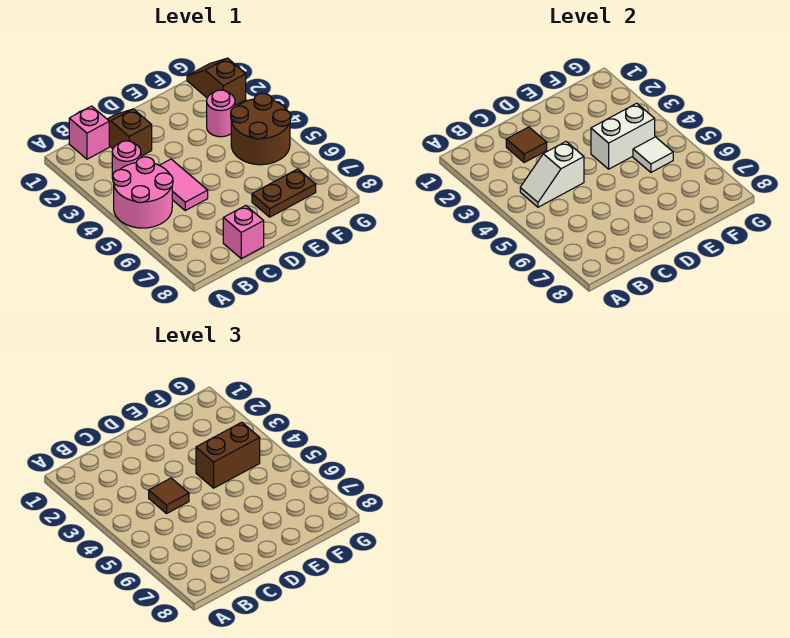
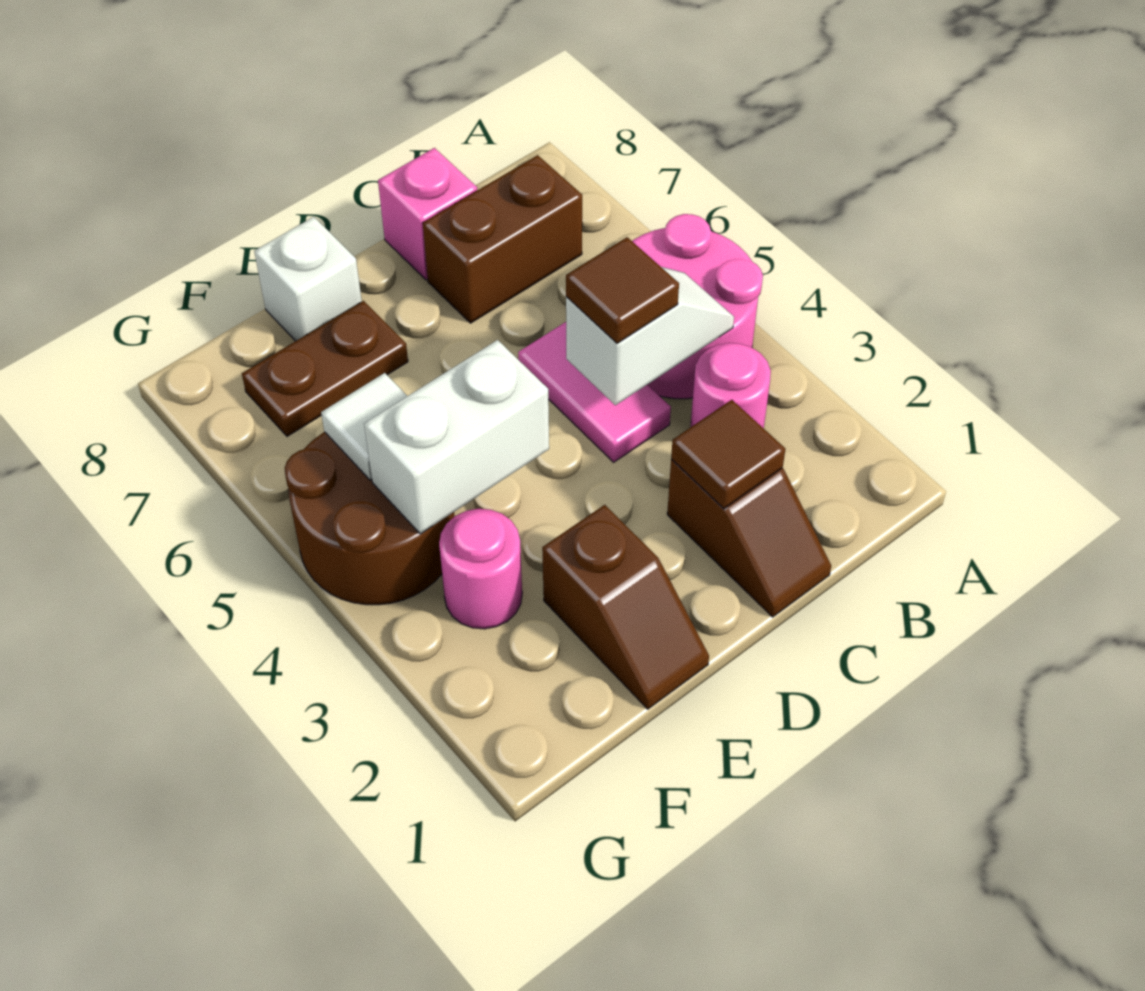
pink brick B1 level 1 -> none
brown brick E4:F4 level 3 -> brown brick B7:C7 level 1
none -> white brick E8 level 1
brown slope G1:G2 level 1 top 2 -> brown slope E1:E2 level 1 top 2

